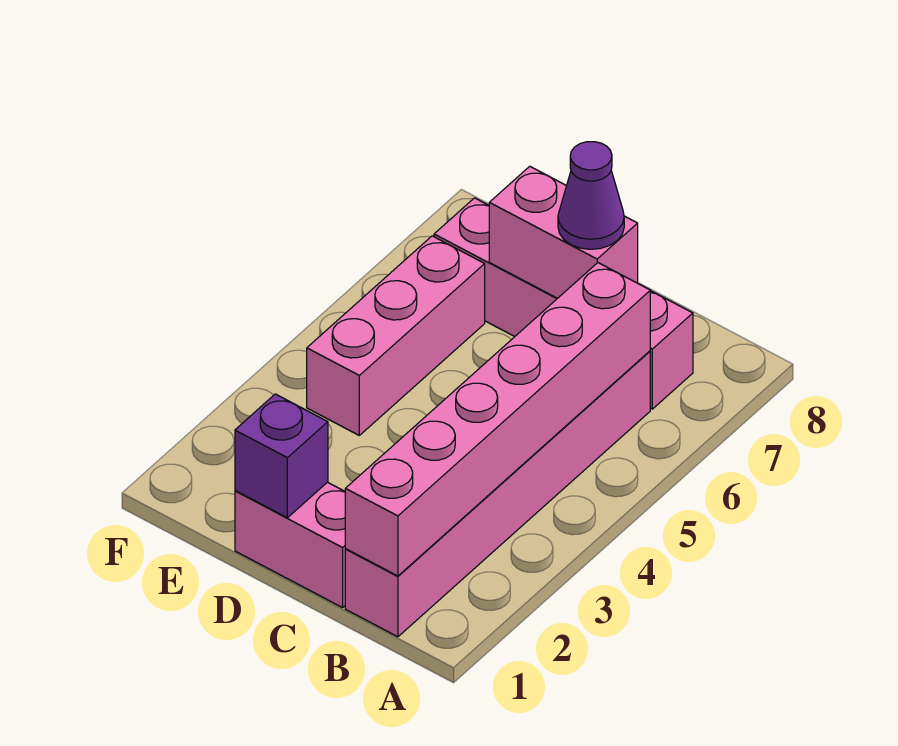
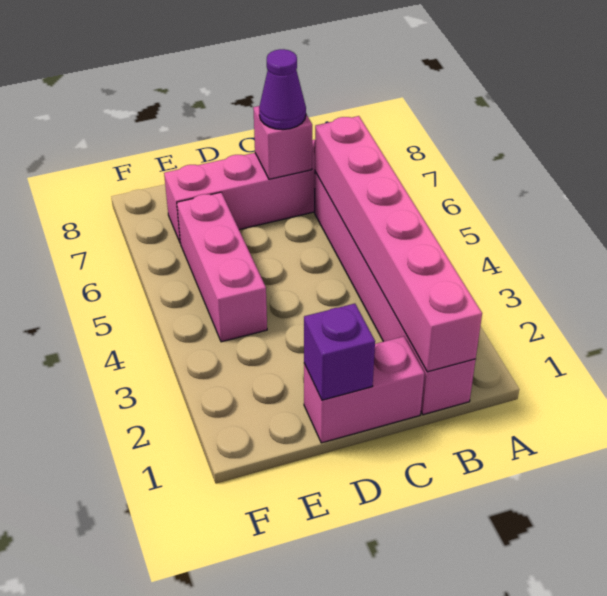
pink brick C7:D7 level 2 -> pink brick C7 level 2

